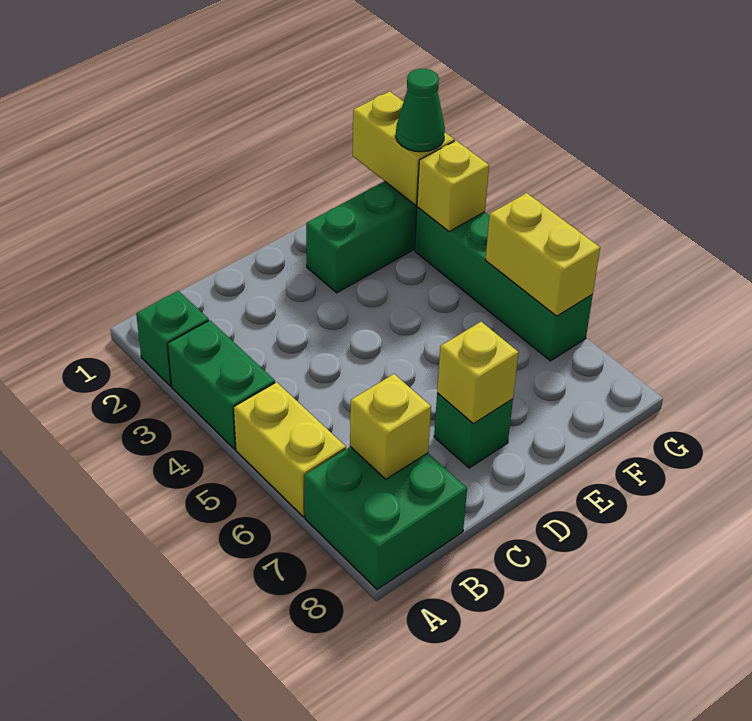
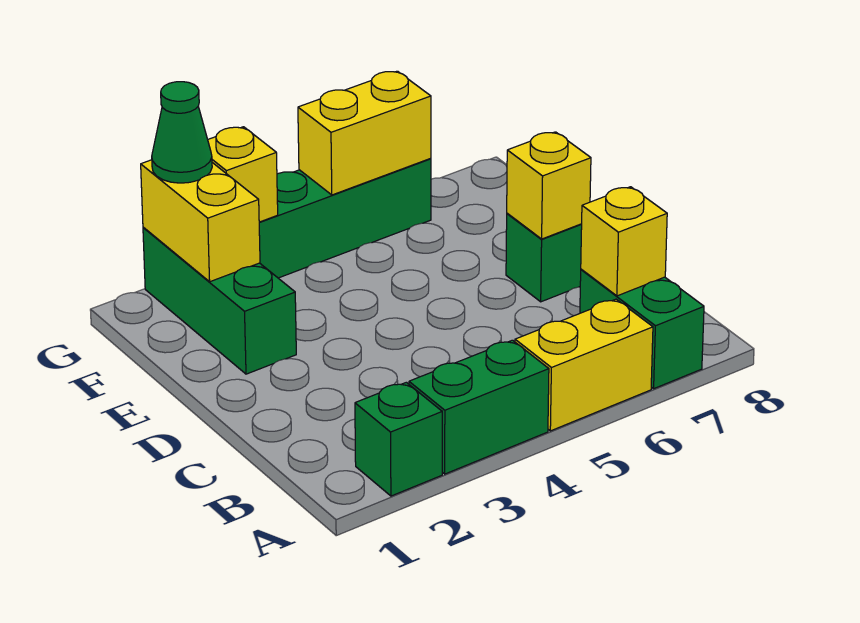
green brick A7:B8 level 1 -> green brick A7:B7 level 1
yellow brick G1:G2 level 2 -> yellow brick F2:G2 level 2

